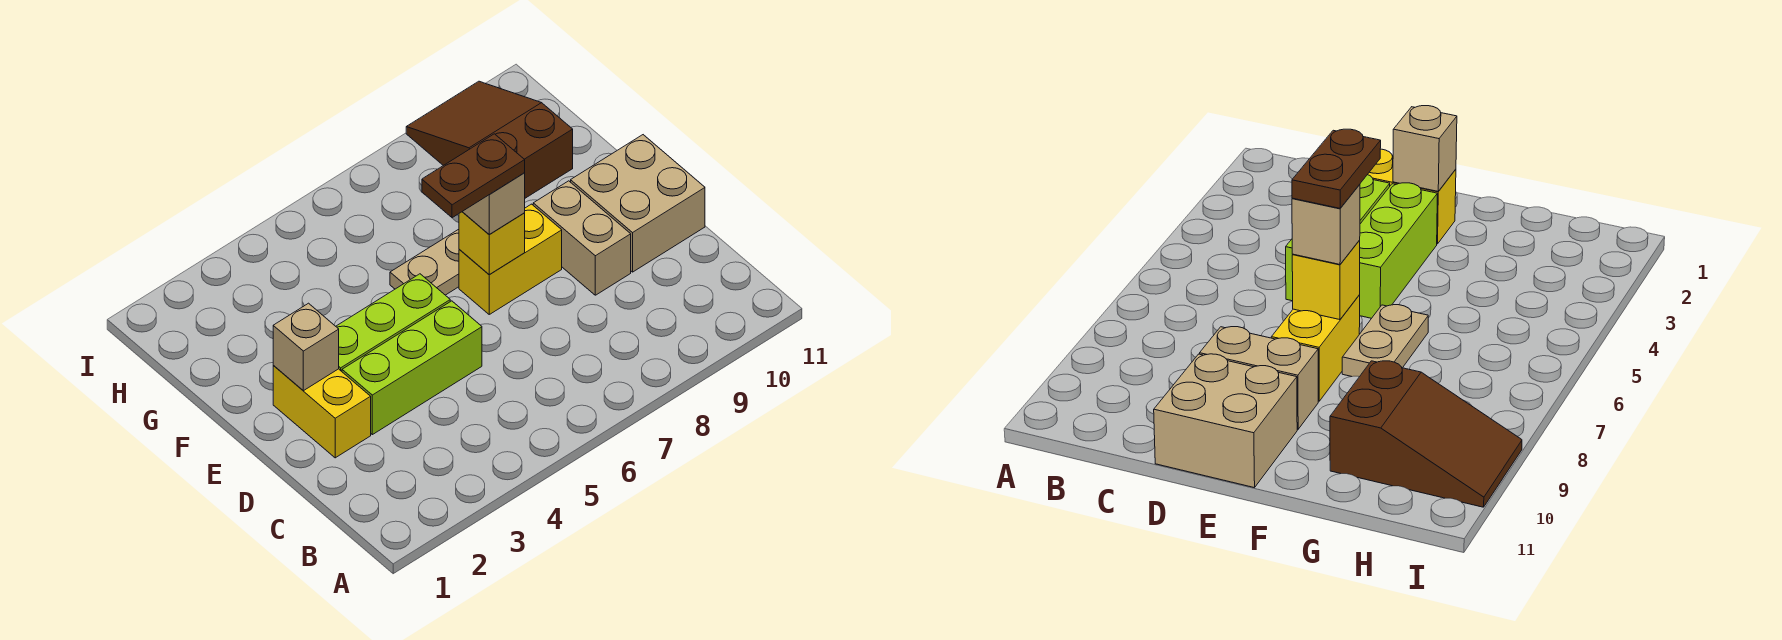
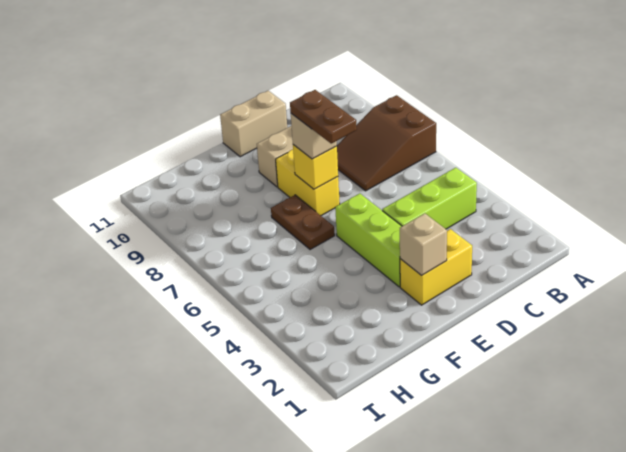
lime brick D3:D5 level 1 -> lime brick B4:D4 level 1
tan brick D10:E11 level 1 -> tan brick D11:E11 level 1
tan plate F6:F7 level 1 -> brown plate F6:F7 level 1
brown slope G9:I10 level 1 top G -> brown slope A7:C8 level 1 top A

